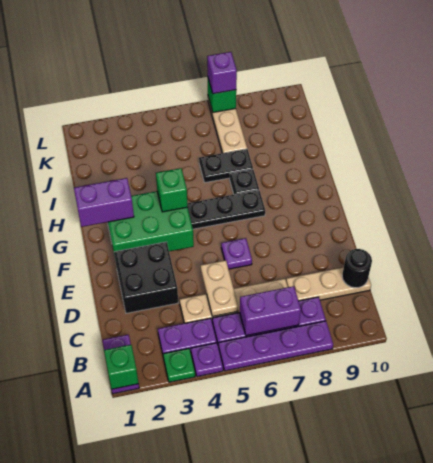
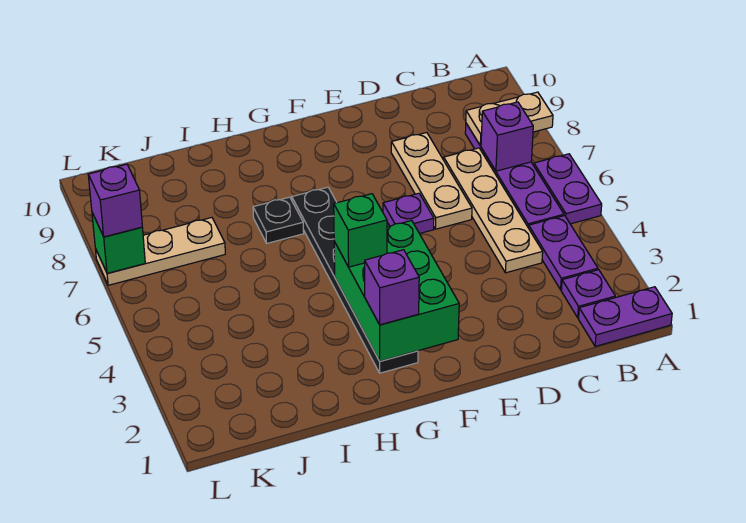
green brick A1 level 2 -> none
green plate A3 level 1 -> none
purple plate A4 level 1 -> purple plate B2 level 1
purple plate A5:A8 level 1 -> purple plate A5:A6 level 1
purple brick B6:B7 level 2 -> purple brick B7 level 2
tan plate C5:D5 level 2 -> tan plate A8:B8 level 2
tan plate C8:C10 level 1 -> tan plate D6:D8 level 1
black round brick C10 level 2 -> none
black brick D2:E3 level 1 -> none
purple brick G1:G2 level 3 -> purple brick G2 level 3
black plate I6:I7 level 1 -> none

